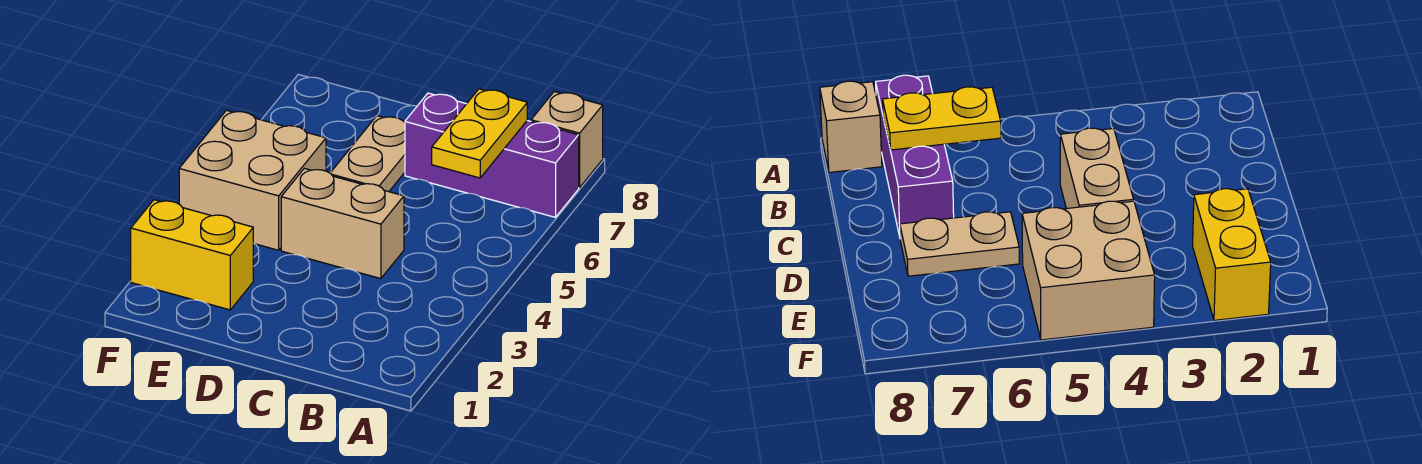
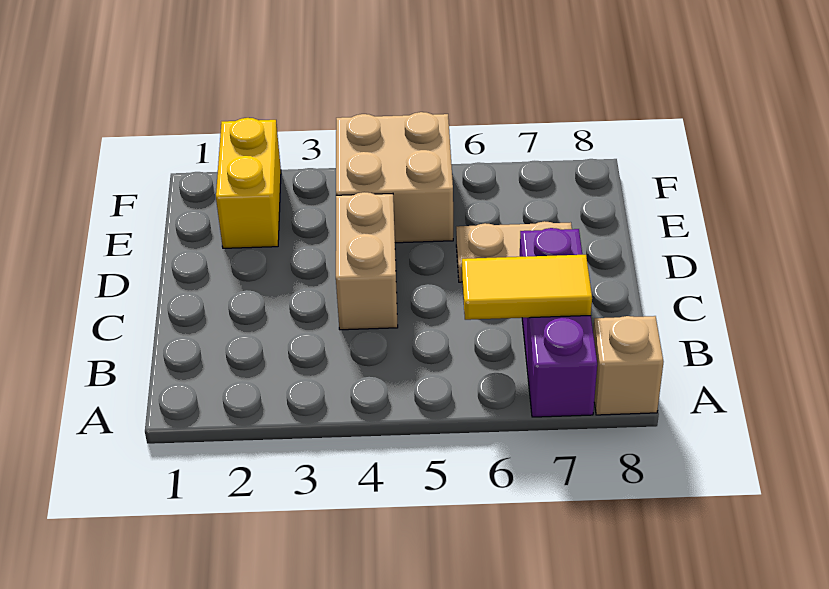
yellow plate B6:B7 level 2 -> yellow tile B6:B7 level 2

